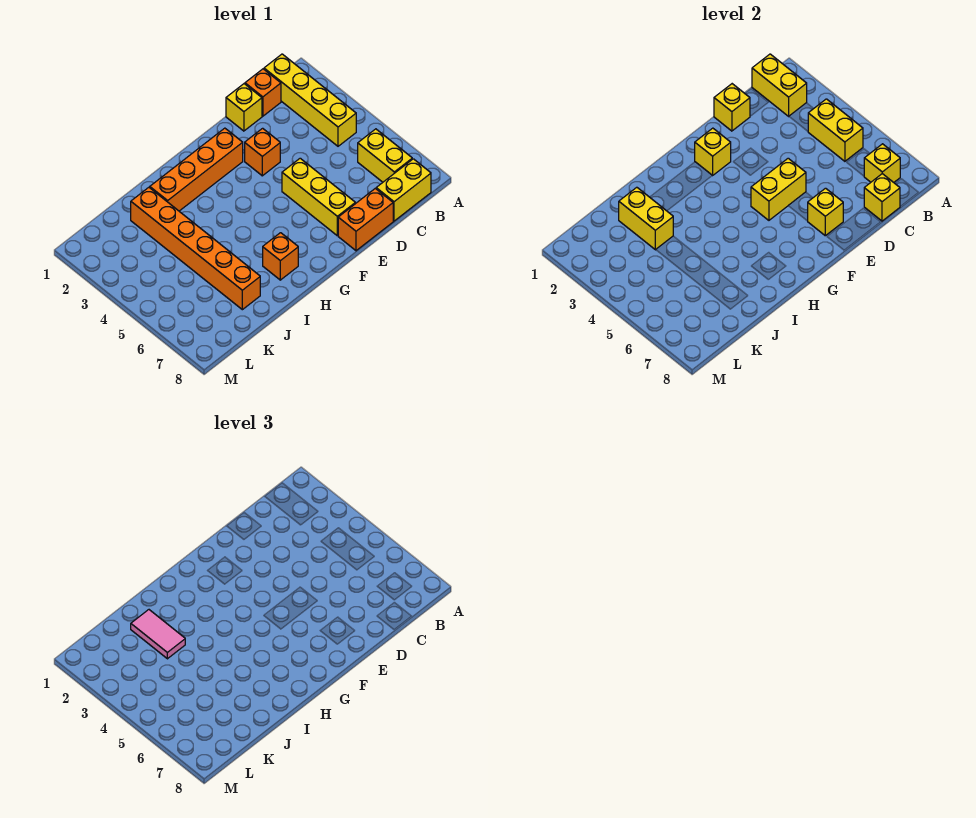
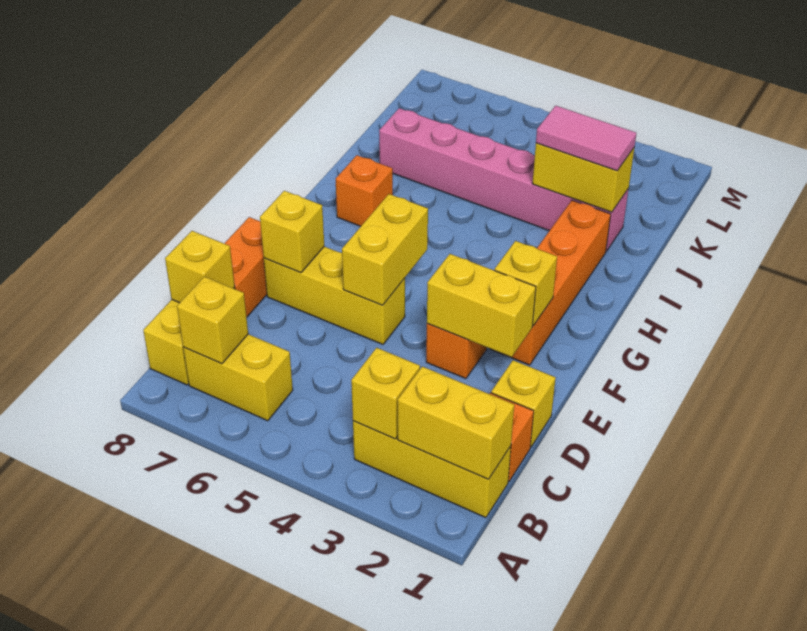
yellow brick B1:B4 level 1 -> yellow brick B1:B3 level 1
yellow brick B4:B5 level 2 -> yellow brick E2:E3 level 2
yellow brick D1 level 2 -> yellow brick B3 level 2
orange brick J2:J7 level 1 -> pink brick J2:J7 level 1

